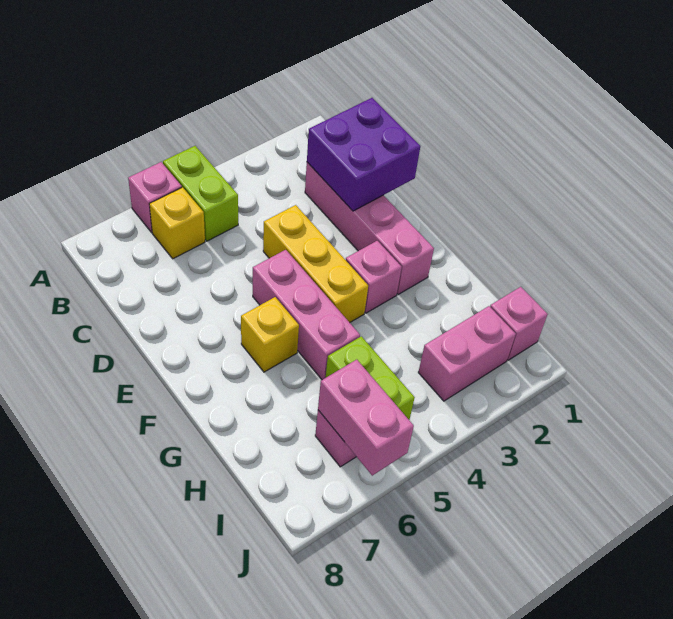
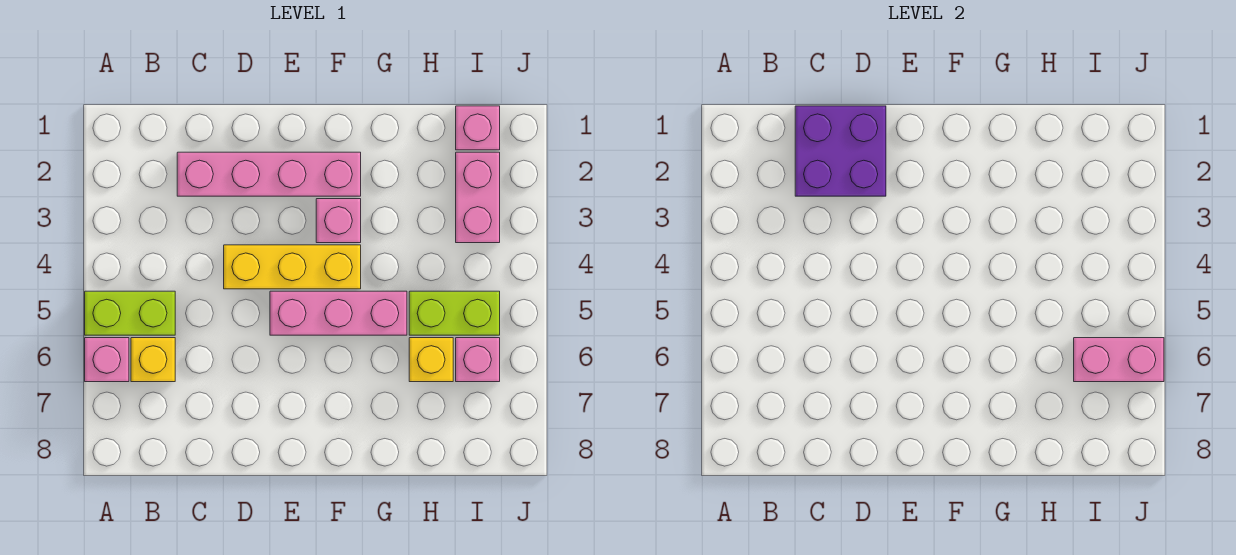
yellow brick F6 level 1 -> yellow brick H6 level 1

